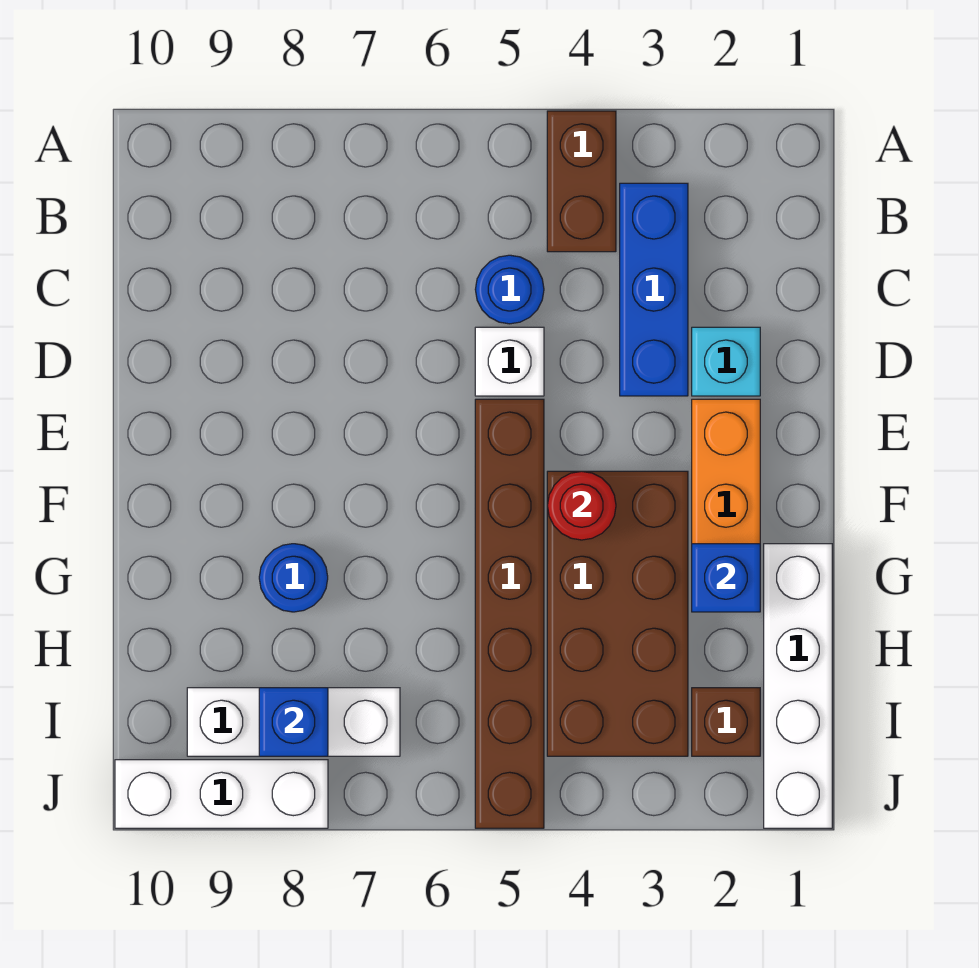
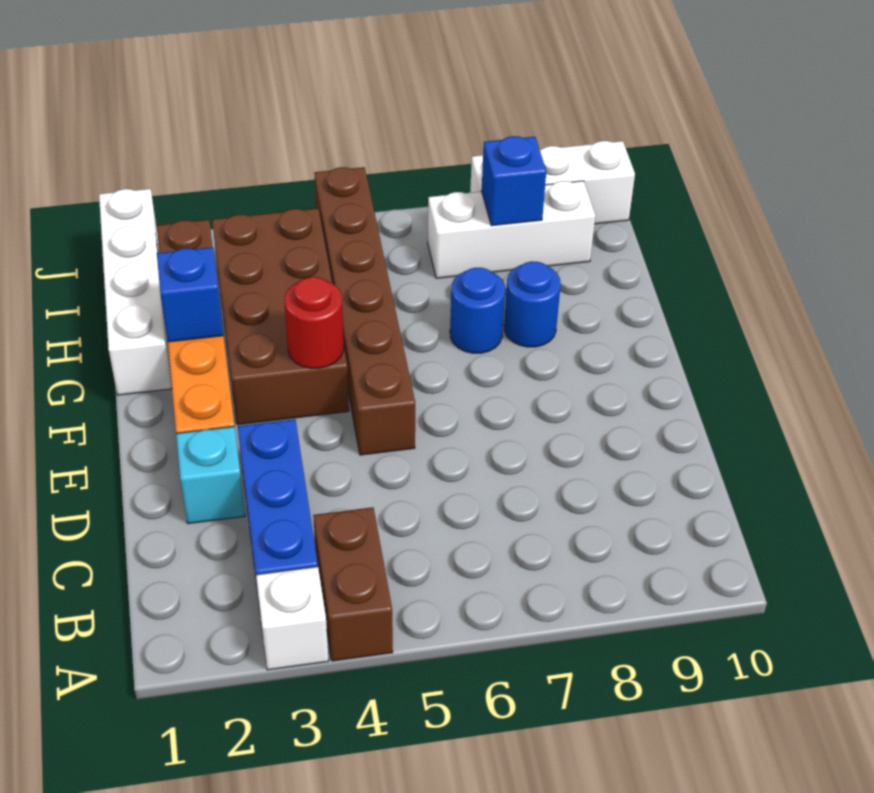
blue round brick C5 level 1 -> blue round brick G7 level 1
white brick D5 level 1 -> white brick A3 level 1

